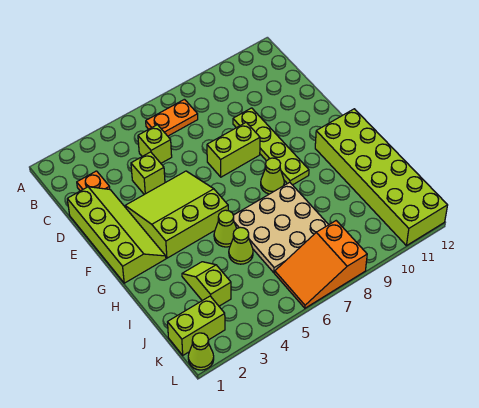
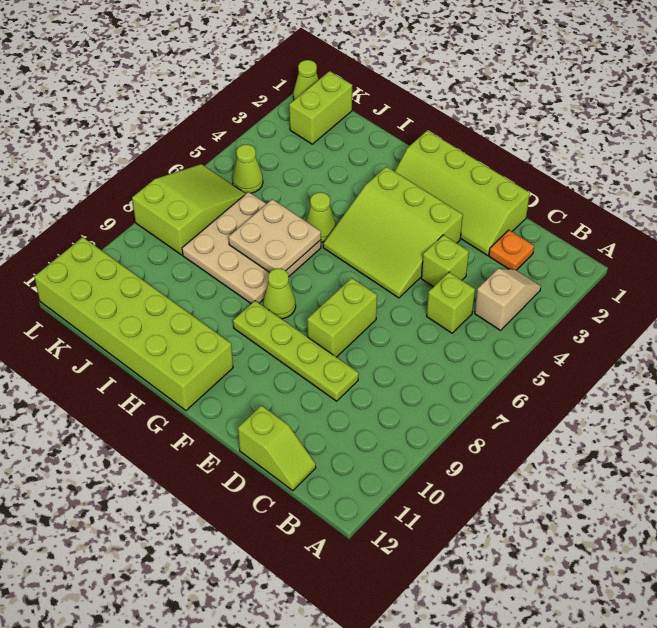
none -> tan slope B3:B4 level 1 top 4
orange plate B6:B7 level 1 -> none
lime slope E3:G5 level 1 top G -> lime slope E3:G5 level 1 top 3
none -> tan plate H6:I7 level 2
lime slope I3:J3 level 1 top J -> lime slope C12:D12 level 1 top D
lime cone I5 level 1 -> lime cone K5 level 1
orange slope K6:L8 level 1 top 8 -> lime slope K6:L8 level 1 top 8

